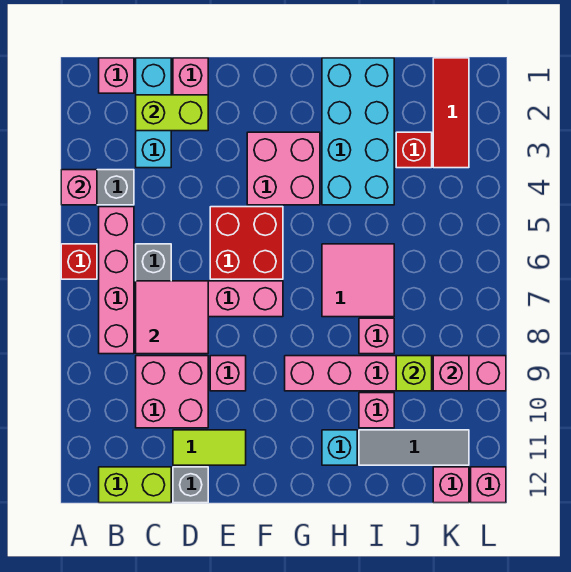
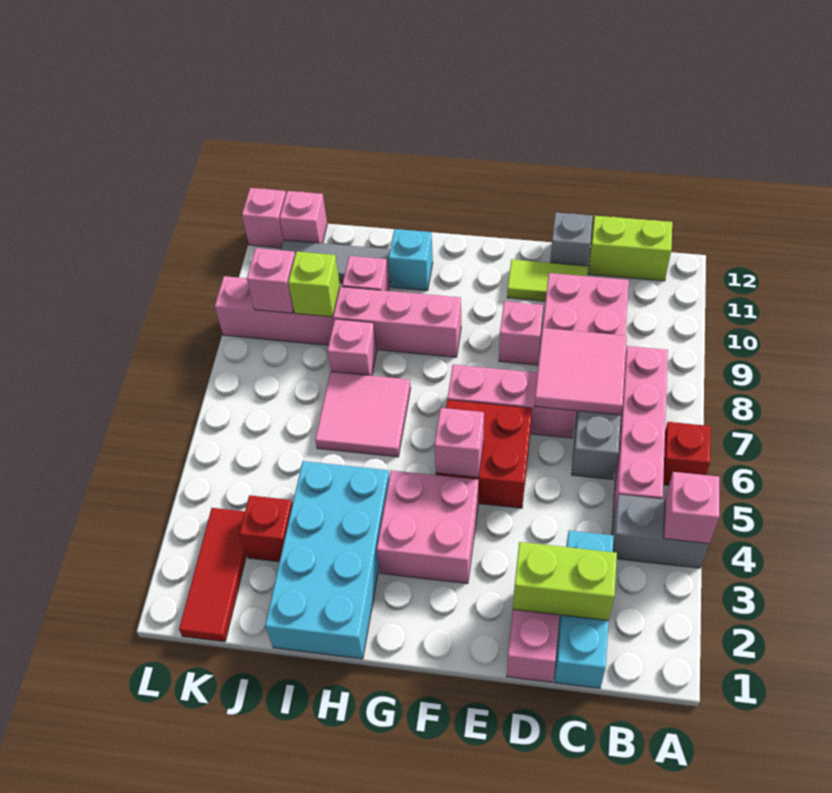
pink brick B1 level 1 -> pink brick F5 level 2

